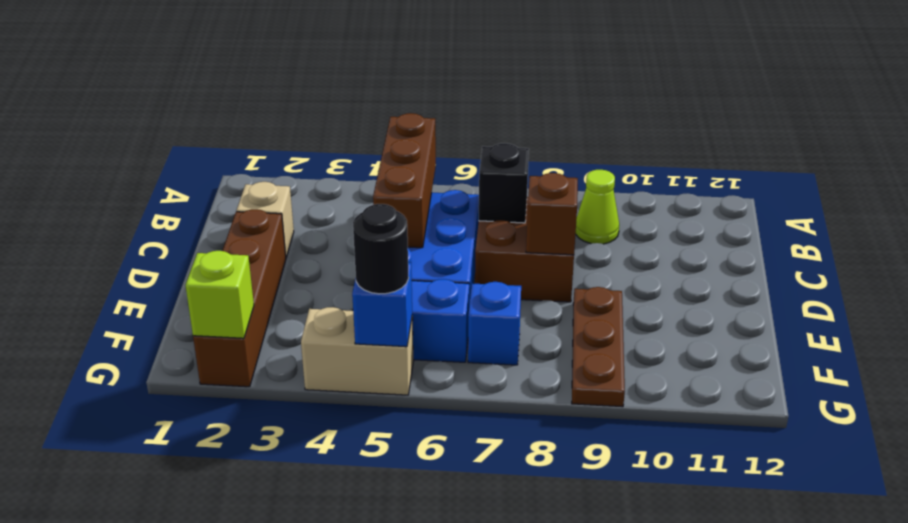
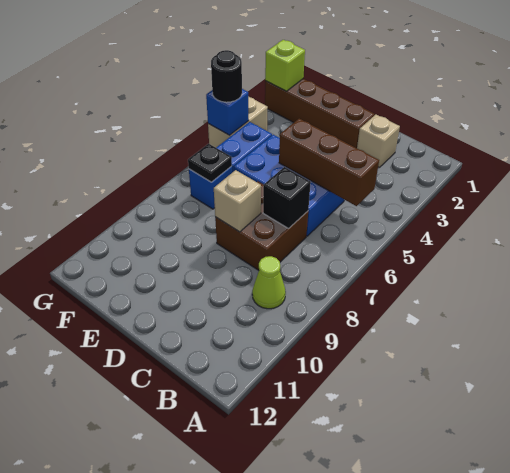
brown brick D8 level 2 -> tan brick D8 level 2
brown plate E9:G9 level 1 -> none
none -> black plate F7 level 2

